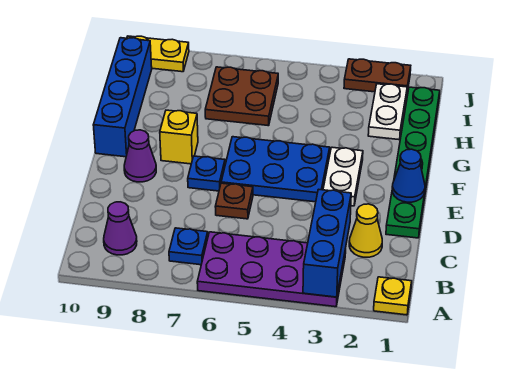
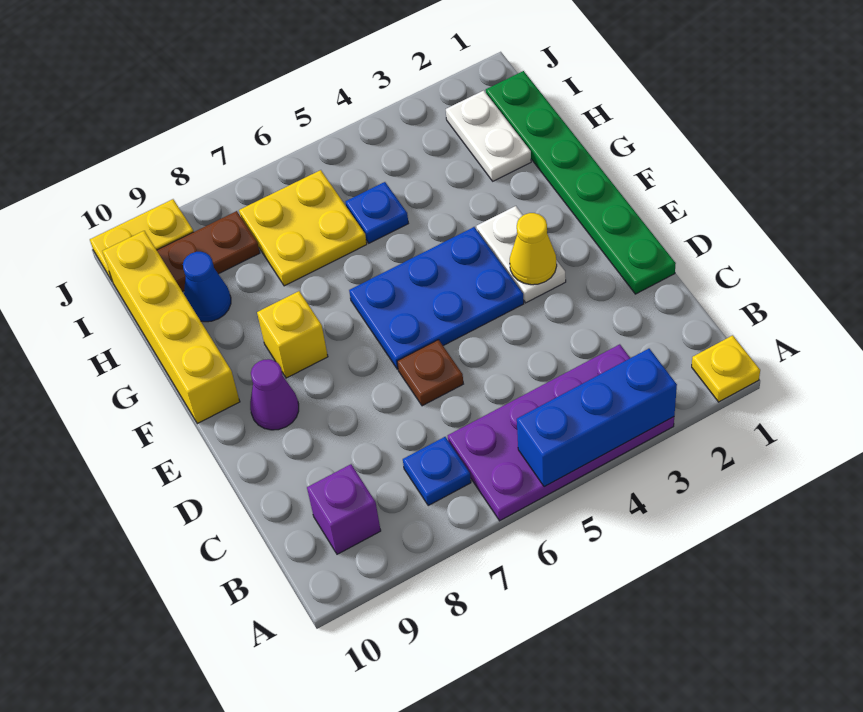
blue brick A3:C3 level 2 -> blue brick A3:A5 level 2
purple cone B9 level 1 -> purple brick B9 level 1
yellow cone C2 level 1 -> yellow cone E3 level 2
blue cone E1 level 2 -> blue cone H9 level 1
blue plate E7 level 1 -> blue plate H5 level 1
blue brick F10:I10 level 1 -> yellow brick F10:I10 level 1
brown plate H6:I7 level 1 -> yellow plate H6:I7 level 1
brown plate J2:J3 level 1 -> brown plate I8:I9 level 1

